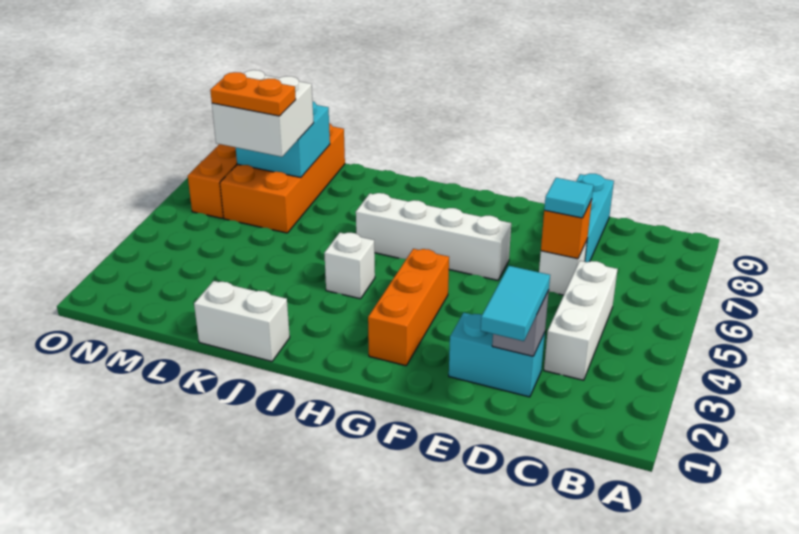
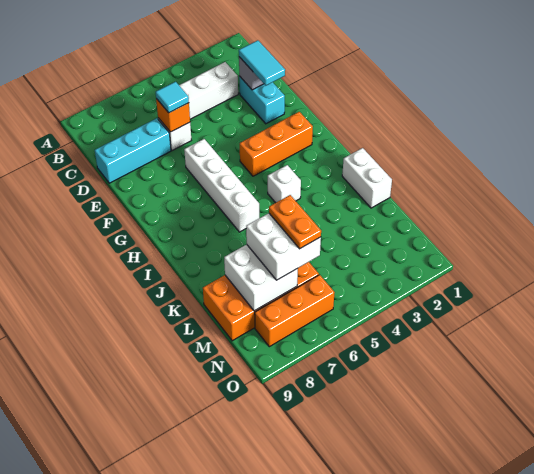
cyan tile D1:D2 level 3 -> cyan tile D2:E2 level 3
cyan brick L7:M8 level 2 -> white brick L7:M8 level 2

